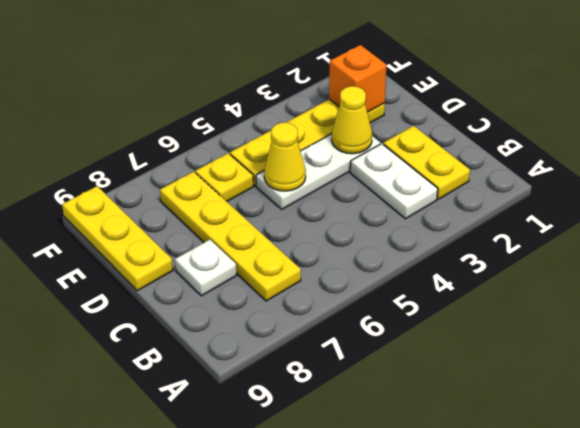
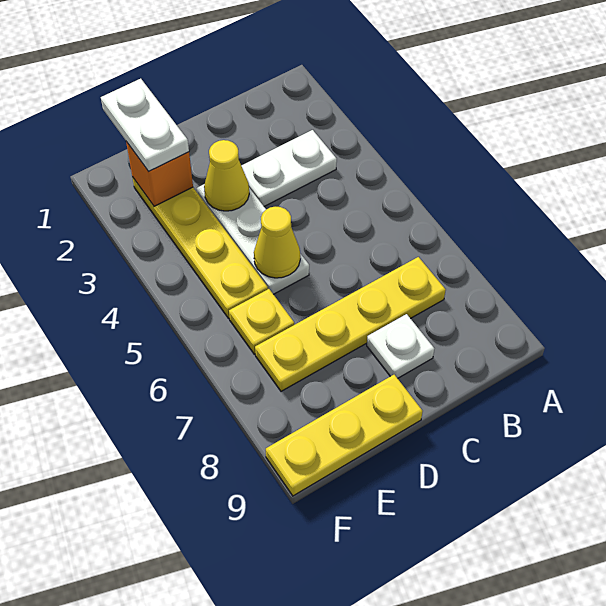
yellow plate B2:C2 level 1 -> none
none -> white plate E1:E2 level 3

